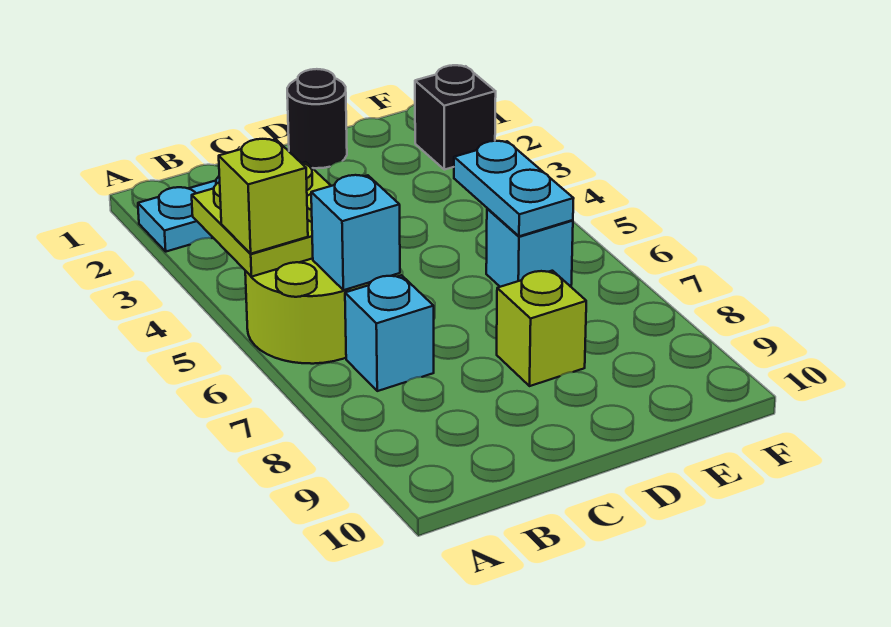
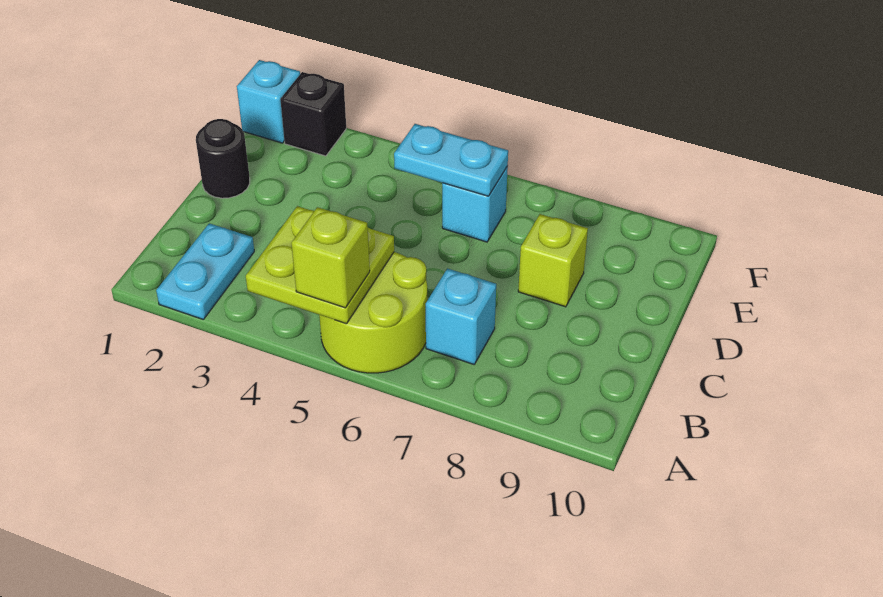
cyan brick B6 level 2 -> cyan brick F1 level 1

